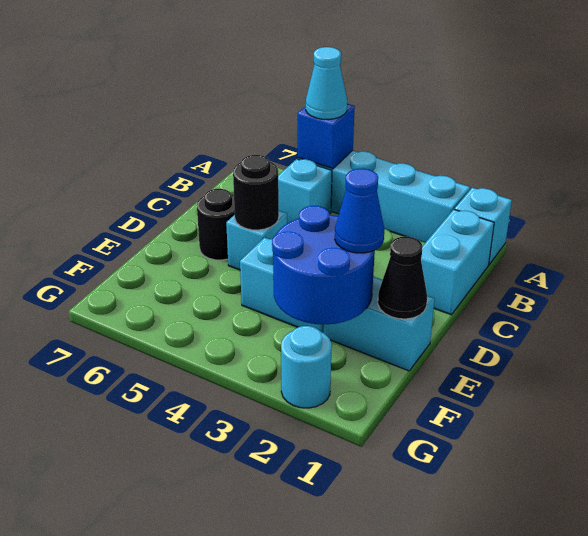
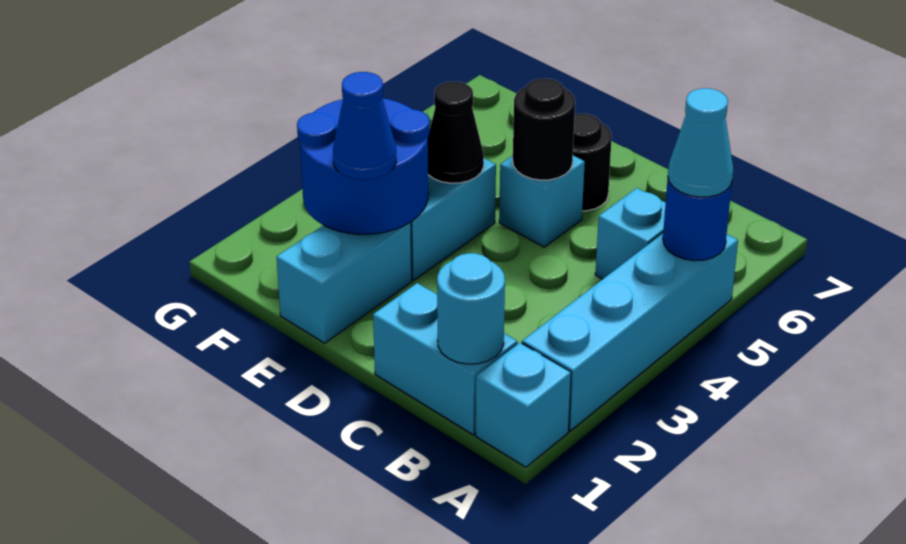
blue brick A5 level 2 -> blue round brick A5 level 2
black cone E1 level 2 -> black cone E4 level 2
cyan round brick G2 level 1 -> cyan round brick B1 level 2

